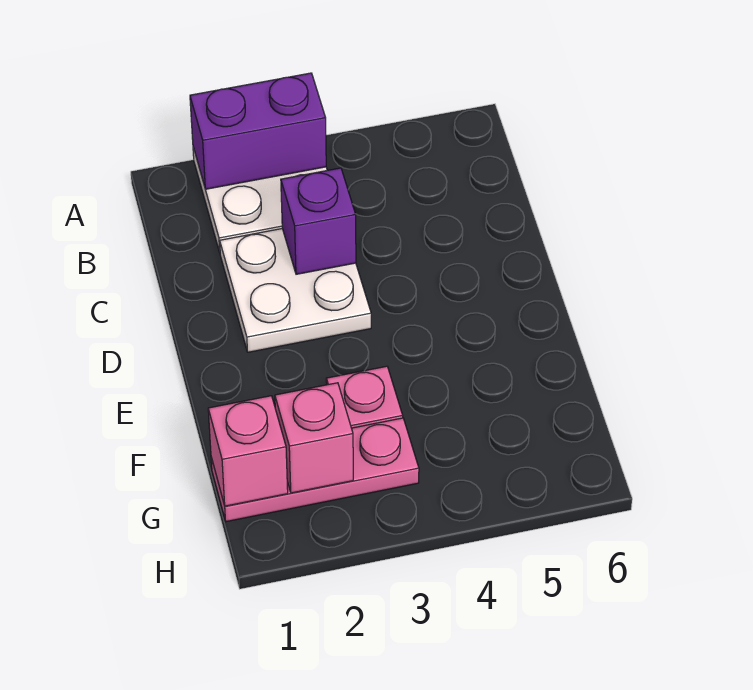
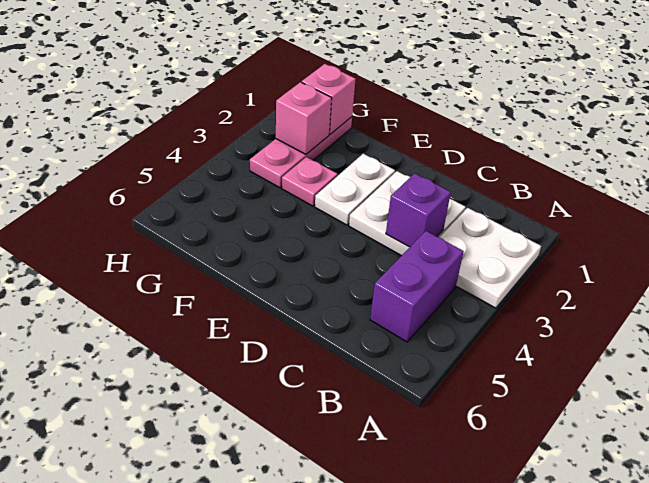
purple brick A2:A3 level 2 -> purple brick B4:B5 level 1
none -> white plate E2:E3 level 1

